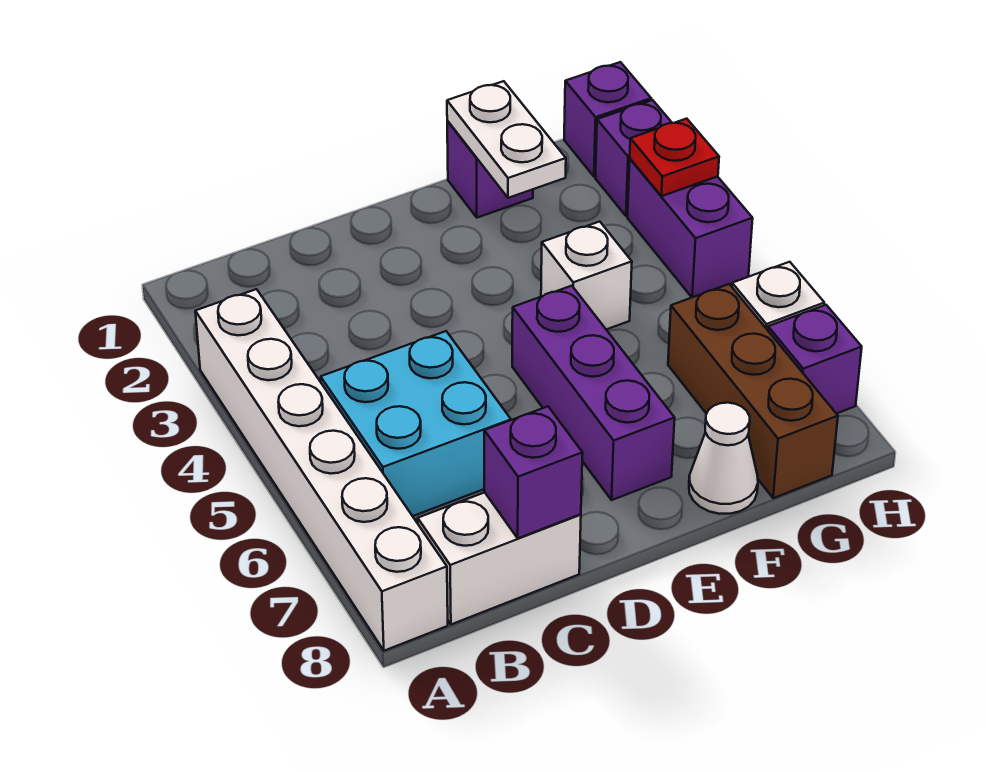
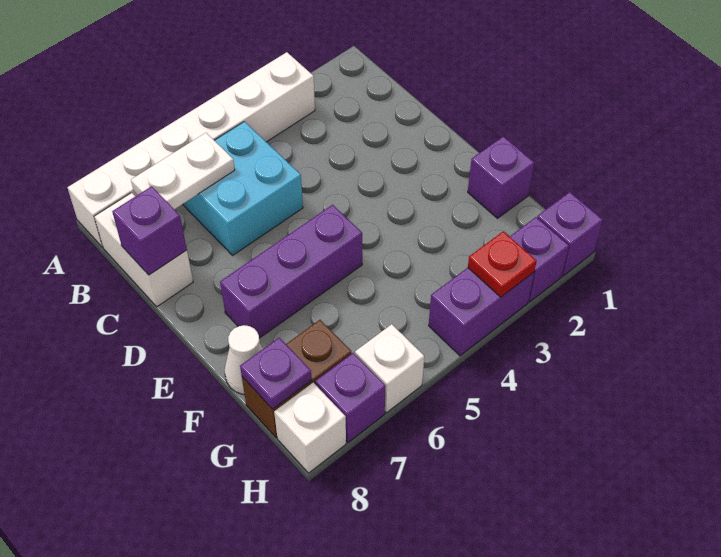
white plate F1:F2 level 2 -> white plate B6:B7 level 2
white brick F4 level 1 -> white brick H8 level 1
brown brick G6:G8 level 1 -> brown brick G7:G8 level 1
none -> purple plate G8 level 2

